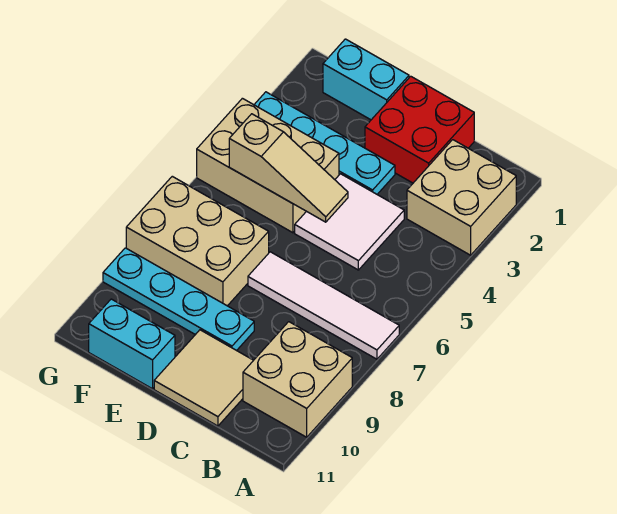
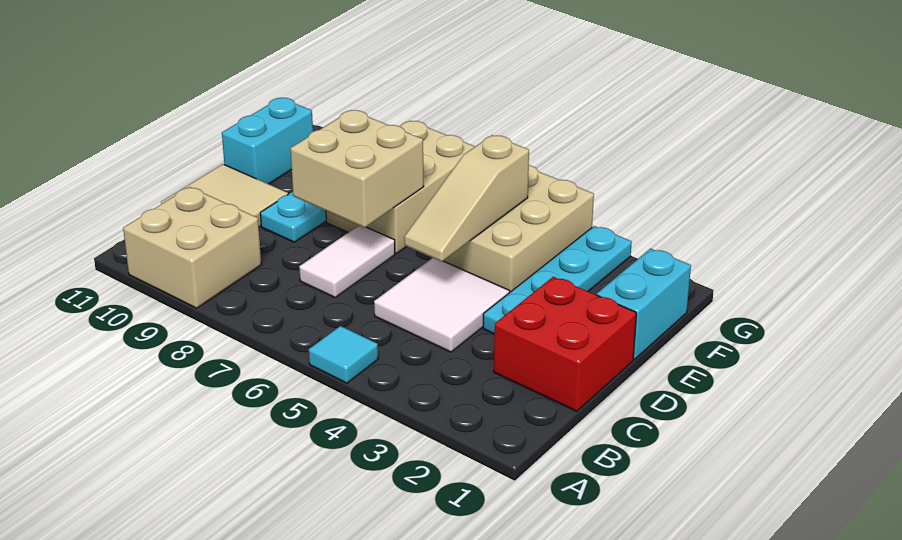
tan brick A2:B3 level 1 -> tan brick D7:E8 level 2
none -> cyan tile A5 level 1
white tile A7:D7 level 1 -> white tile C7:D7 level 1

